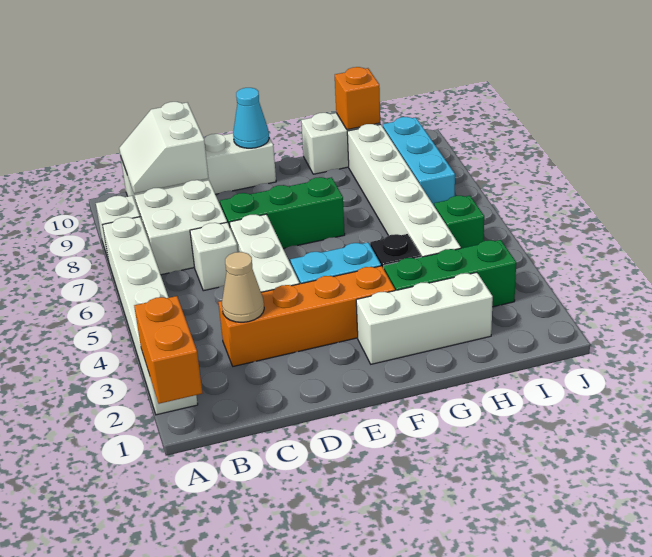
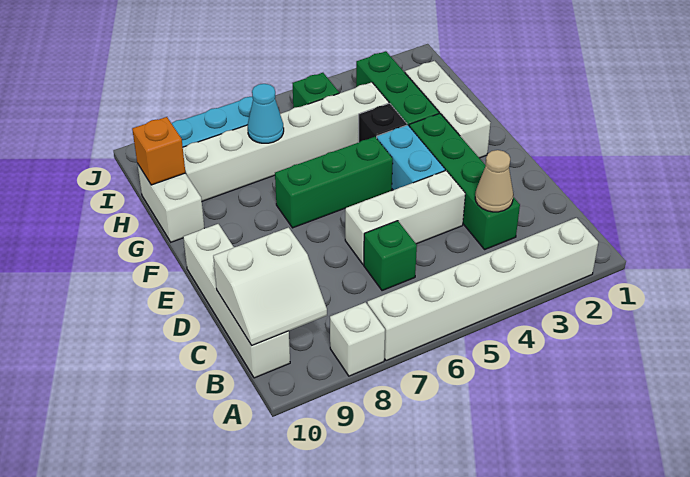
orange brick A1:A2 level 2 -> none
white brick B7:C8 level 1 -> none
orange brick C3:F3 level 1 -> green brick C3:F3 level 1
white brick C6 level 1 -> green brick C6 level 1
green brick D7:F7 level 1 -> green brick F5:F7 level 1
cyan cone E10 level 2 -> cyan cone H7 level 2

